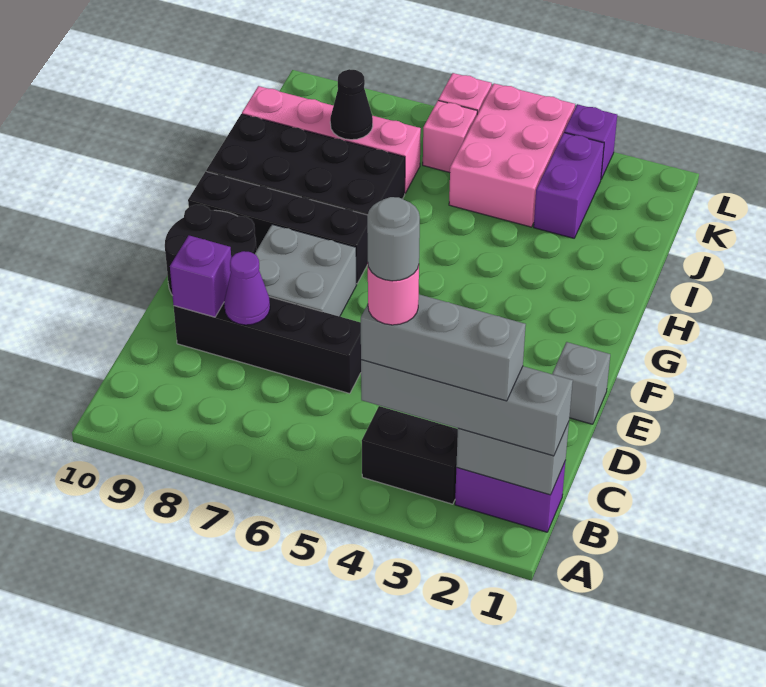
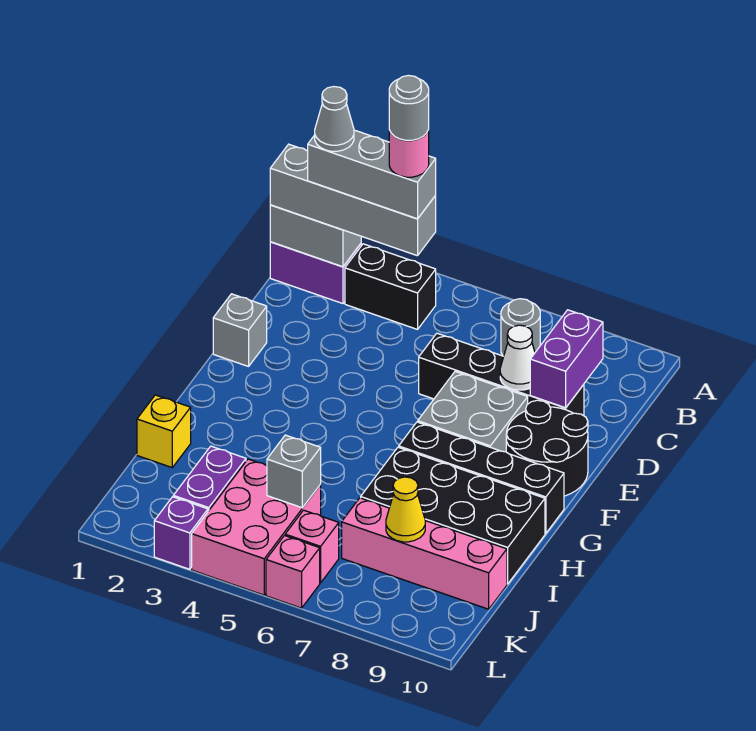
none -> grey cone B2 level 5
none -> grey round brick B7 level 1
purple cone D8 level 2 -> white cone D8 level 2
purple brick D9 level 2 -> purple brick C9:D9 level 2
none -> yellow brick I1 level 1
none -> grey brick J5 level 2
black cone J8 level 2 -> yellow cone J8 level 2

